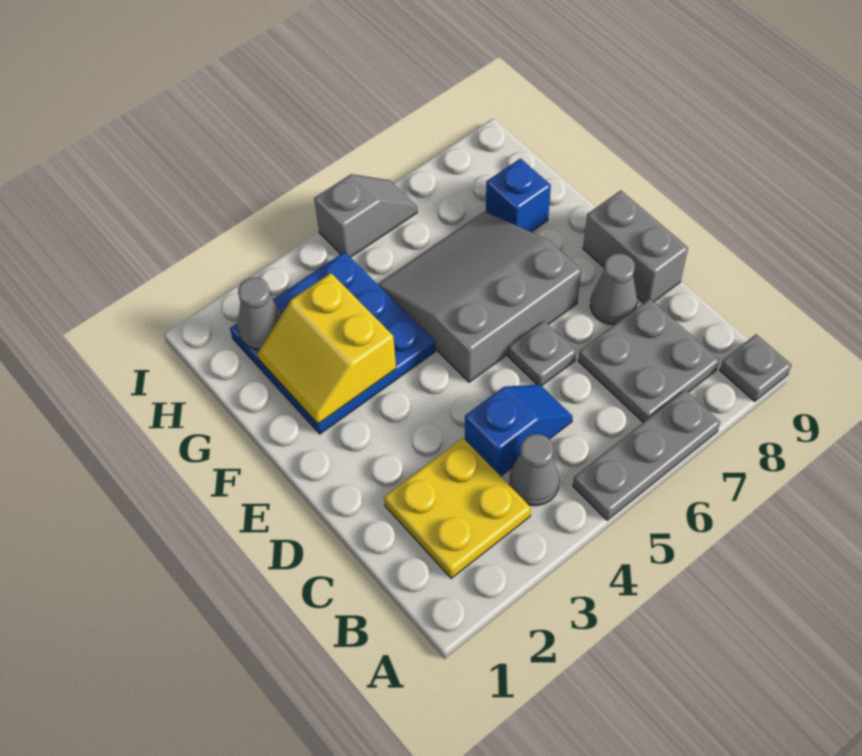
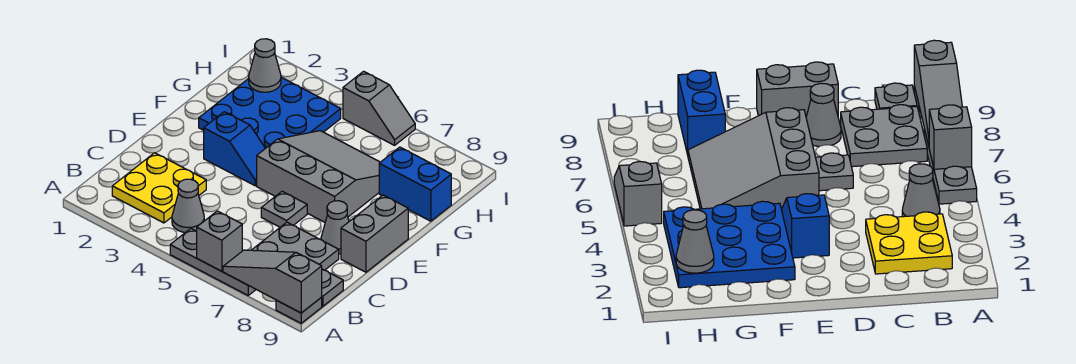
none -> grey brick A6 level 2
none -> grey slope A7:A9 level 2 top 9
none -> grey plate B9 level 1
blue slope C4:C5 level 1 top 4 -> blue slope E3:E4 level 1 top 3
yellow slope F2:G3 level 2 top 3 -> none
blue brick G8 level 1 -> blue brick G8:G9 level 1

